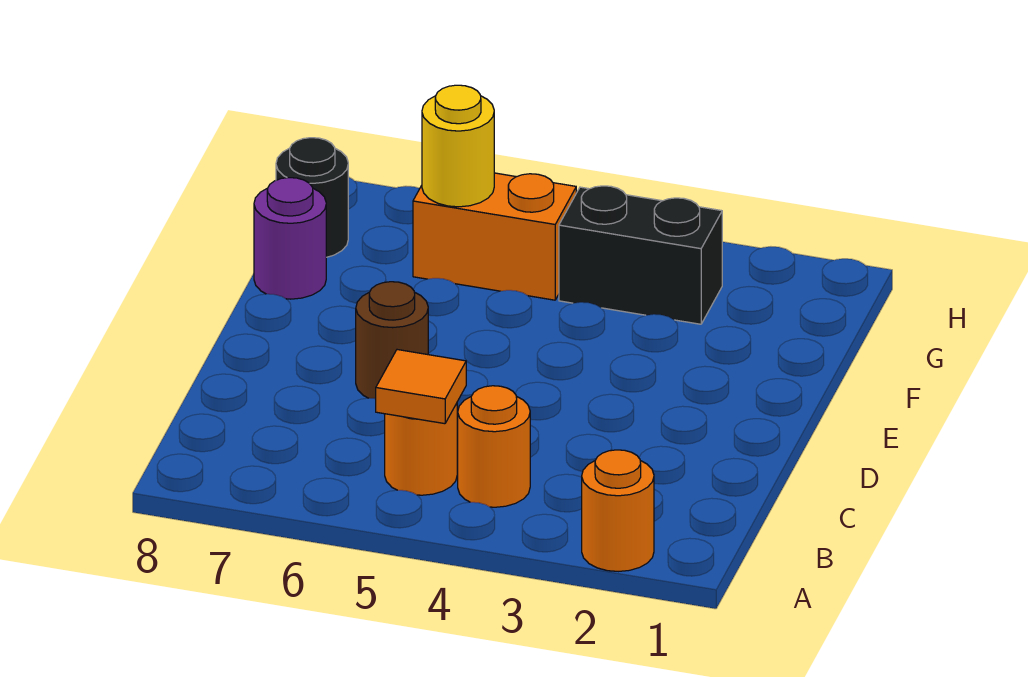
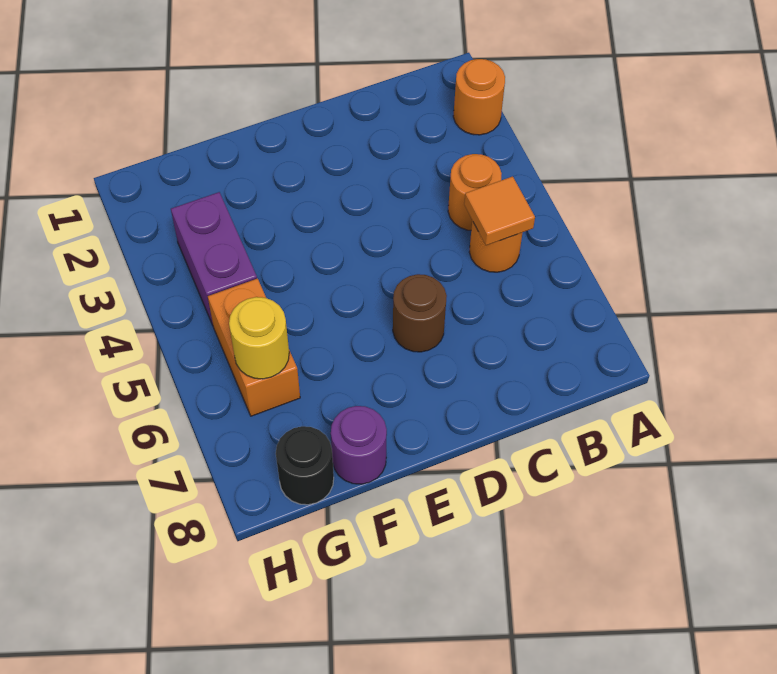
black brick G3:G4 level 1 -> purple brick G3:G4 level 1

